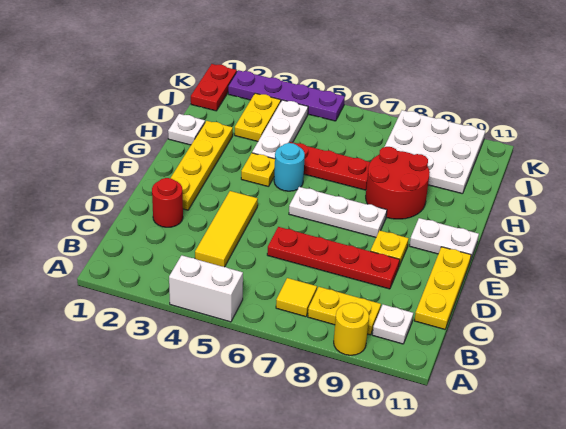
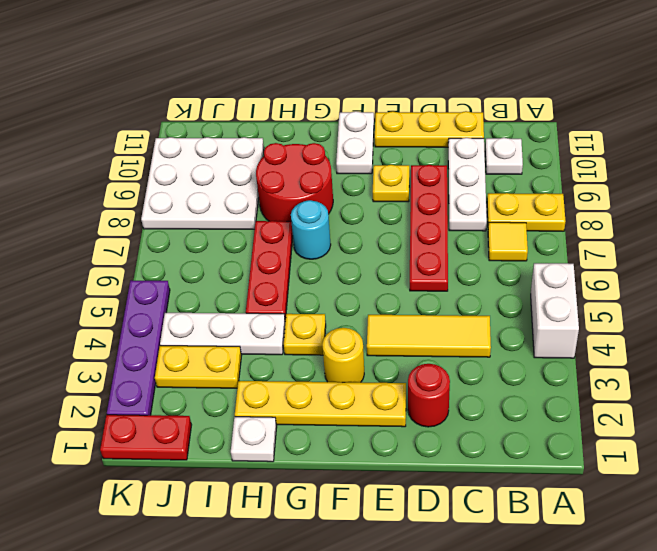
yellow round brick A9 level 1 -> yellow round brick F3 level 1
yellow plate B8:B9 level 1 -> yellow plate A8:B8 level 1
white plate F6:F8 level 1 -> white plate C8:C10 level 1
cyan round brick G5 level 1 -> cyan round brick G7 level 1

